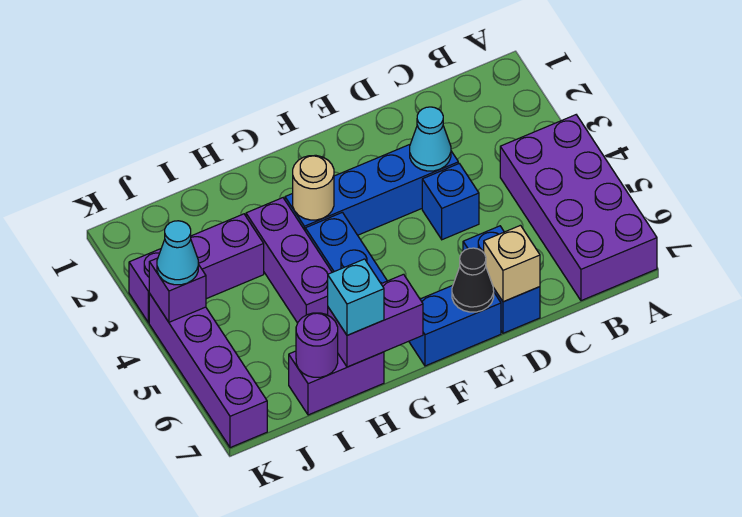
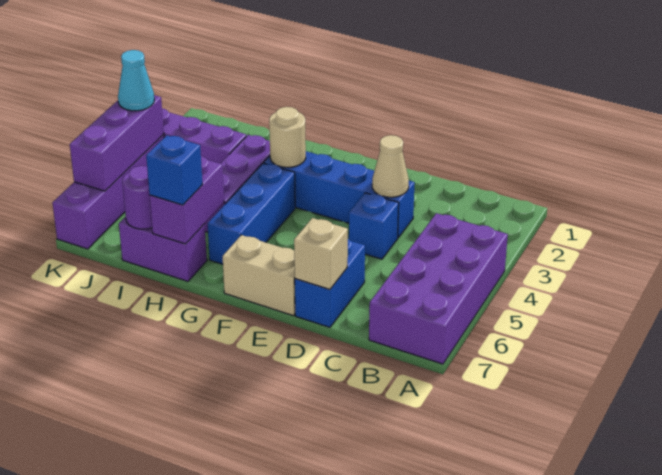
cyan cone D3 level 2 -> tan cone D3 level 2
blue brick E7:F7 level 1 -> tan brick E7:F7 level 1
black cone E7 level 2 -> none
purple brick G7:H7 level 2 -> purple brick H6:H7 level 2
cyan brick H7 level 3 -> blue brick H7 level 3
purple brick K4 level 2 -> purple brick K4:K6 level 2

